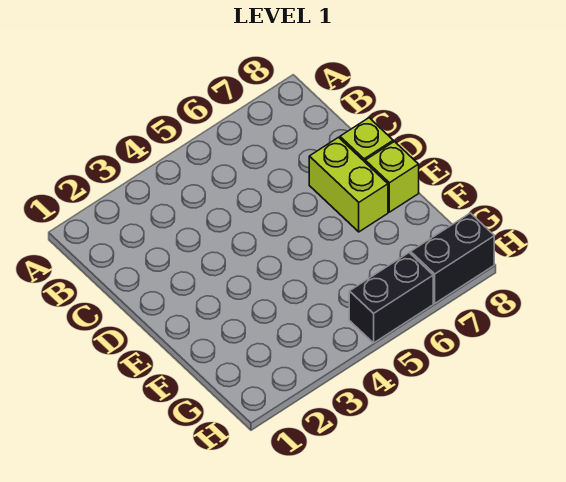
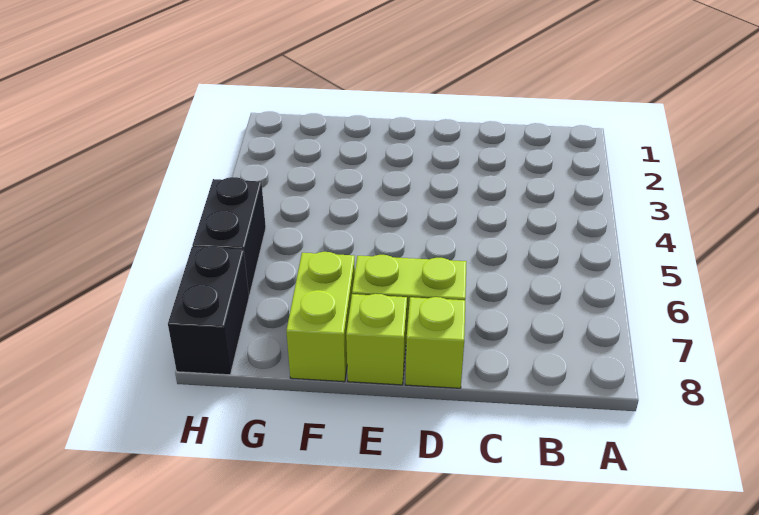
none -> lime brick F7:F8 level 1

